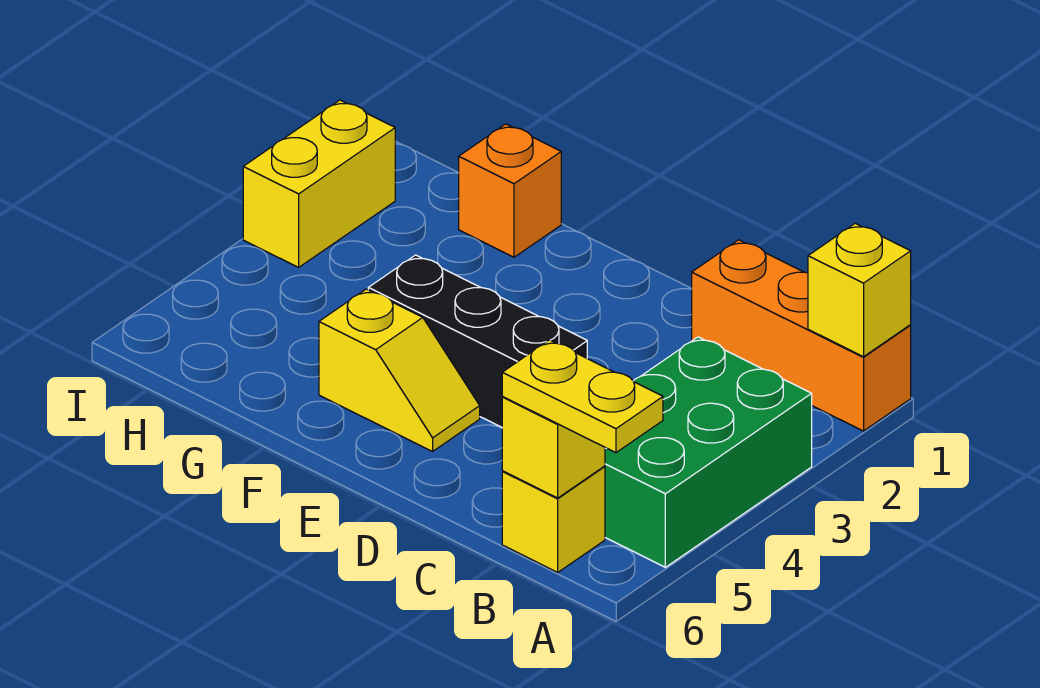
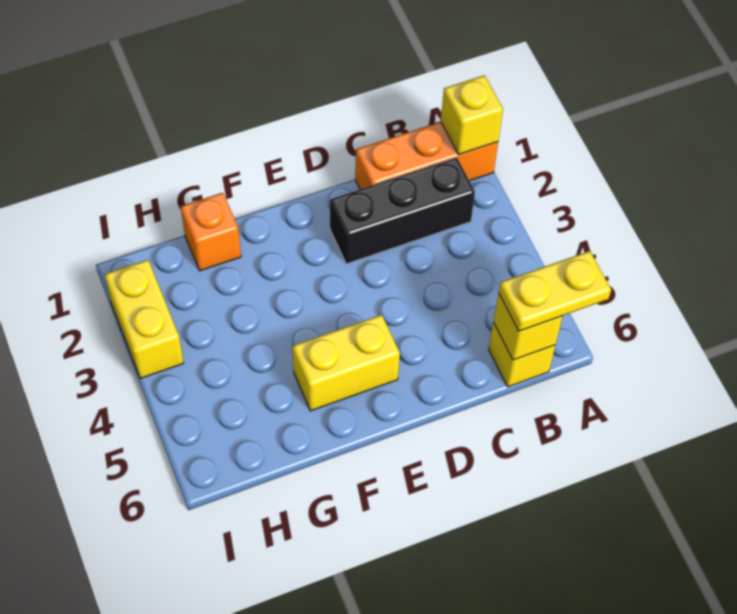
green brick A3:B5 level 1 -> none
black brick D4:F4 level 1 -> black brick B2:D2 level 1
yellow slope E5:F5 level 1 top F -> yellow brick E5:F5 level 1

